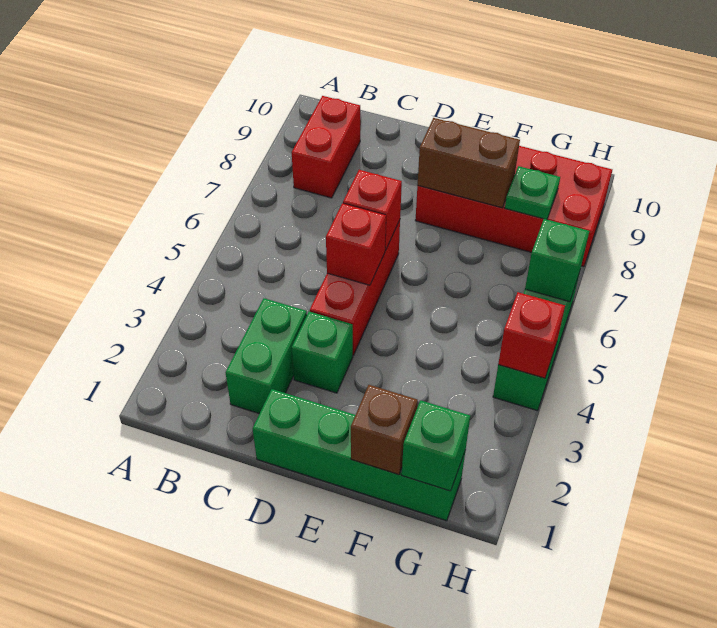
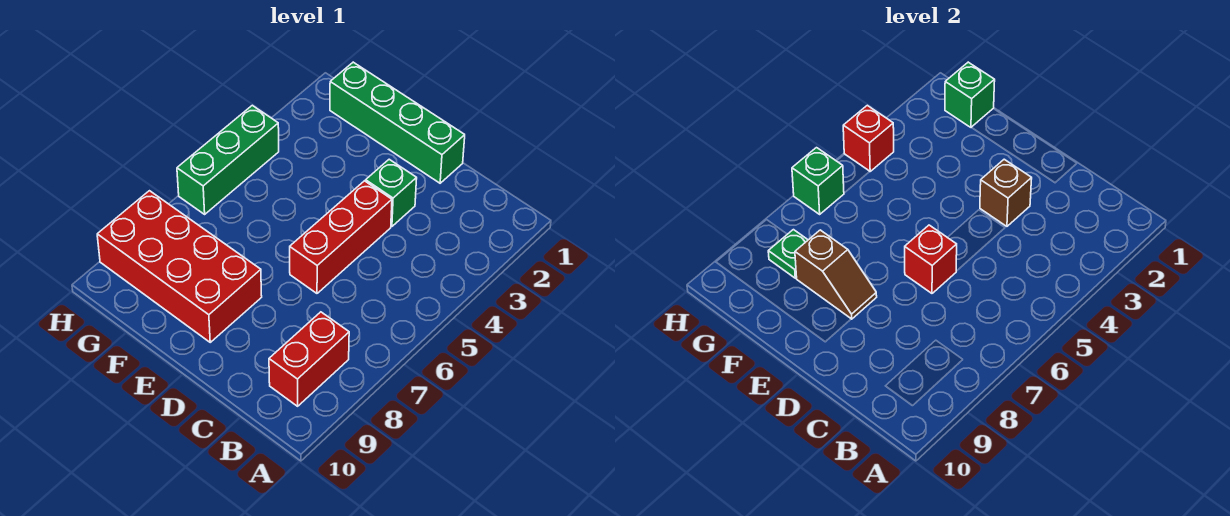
green brick C2:C3 level 1 -> none
red brick D5 level 2 -> none
brown brick E8:F8 level 2 -> brown slope E8:F8 level 2 top F
brown brick F1 level 2 -> brown brick D3 level 2

